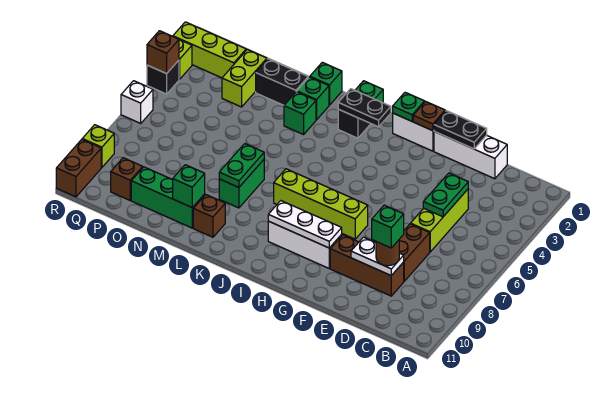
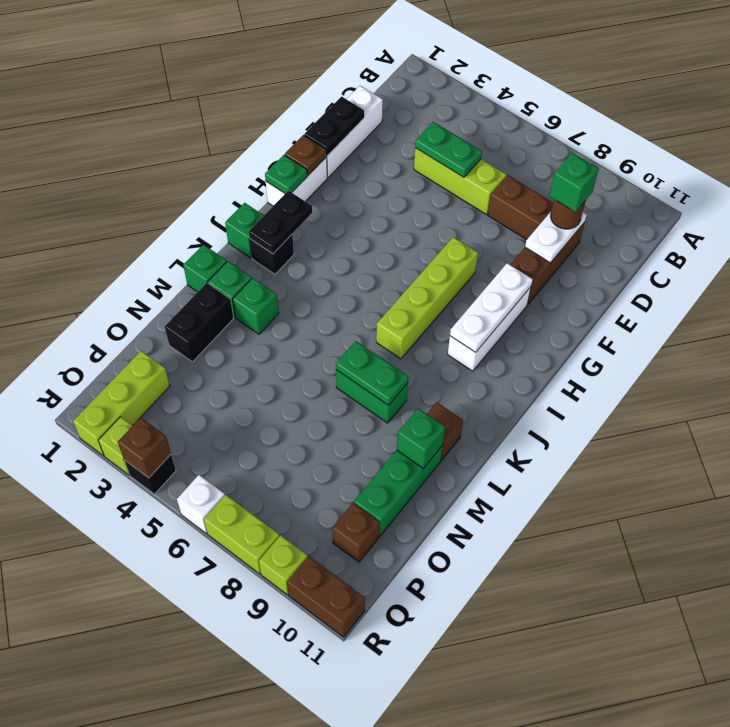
lime brick O2:O3 level 1 -> lime brick R7:R8 level 1

